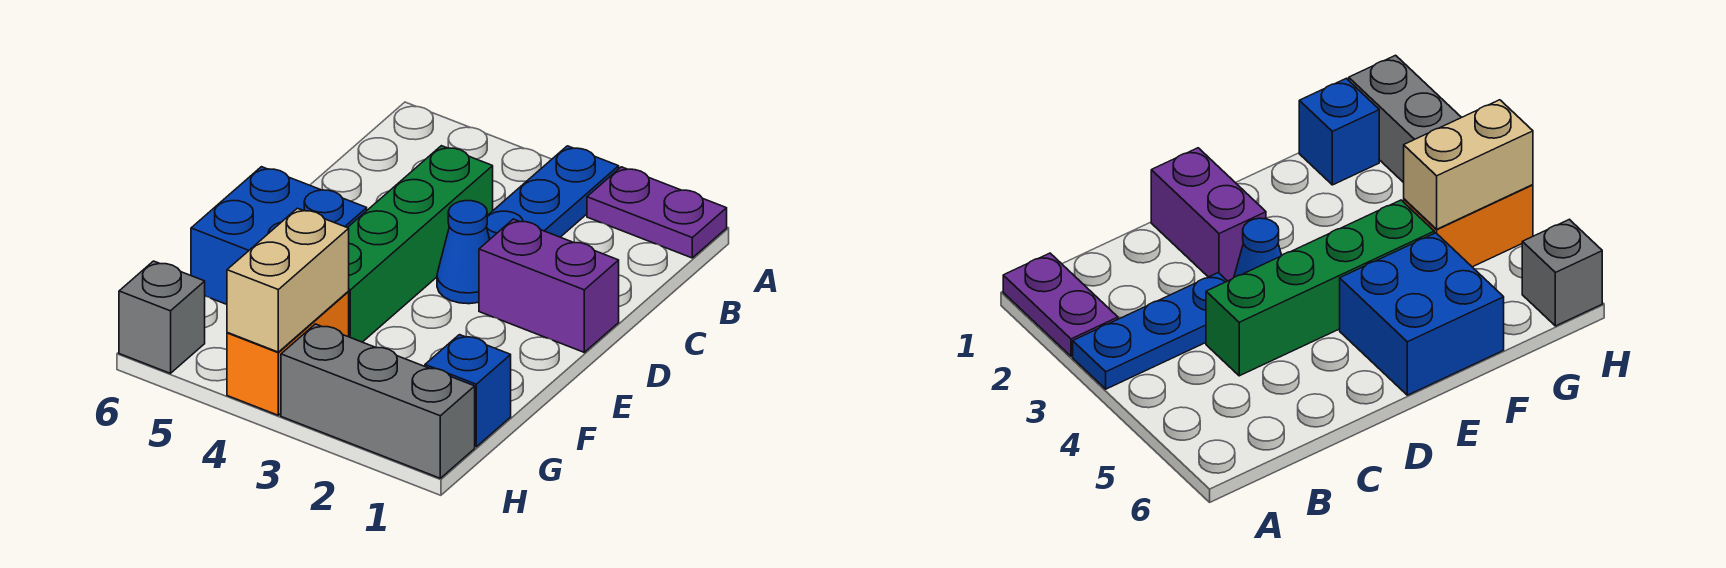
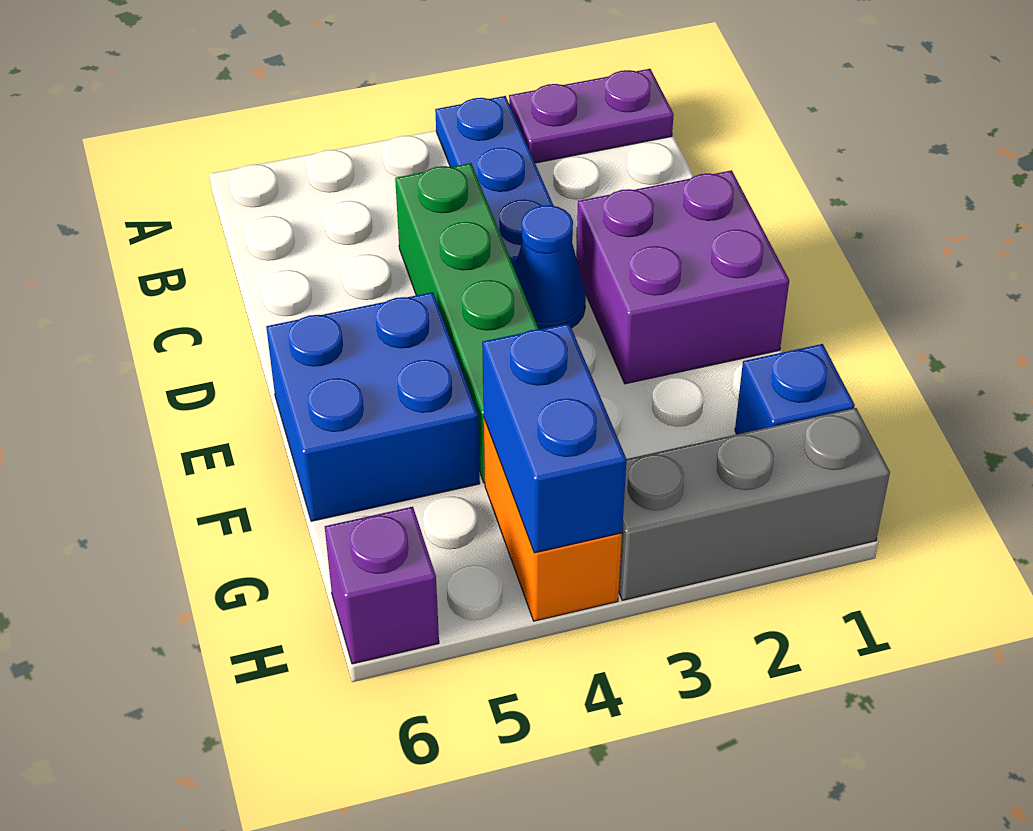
purple brick D1:D2 level 1 -> purple brick D1:E2 level 1
tan brick G4:H4 level 2 -> blue brick G4:H4 level 2
grey brick H6 level 1 -> purple brick H6 level 1

